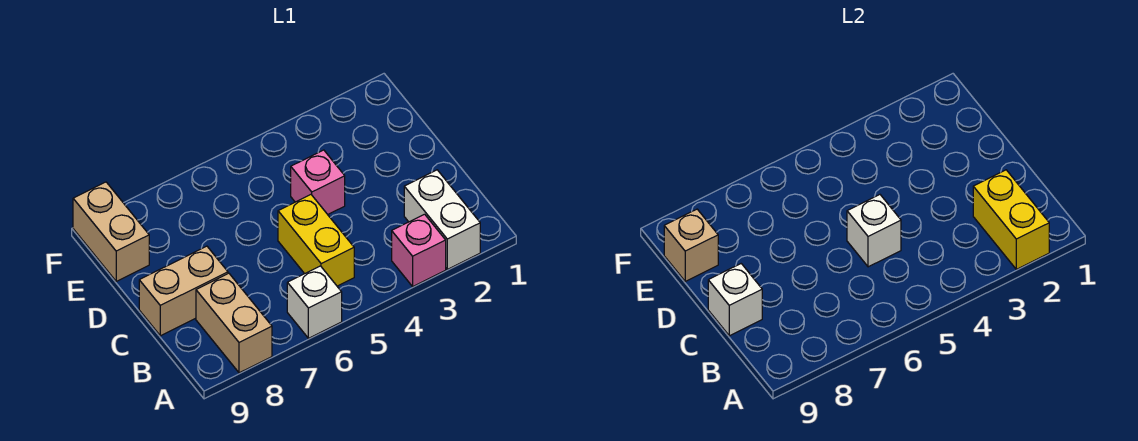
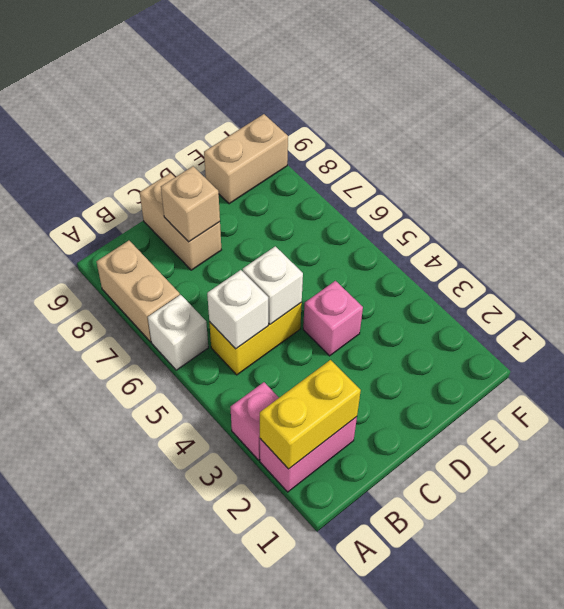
white brick A2:B2 level 1 -> pink brick A2:B2 level 1
tan brick A8:B8 level 1 -> tan brick A7:A8 level 1
white brick C9 level 2 -> white brick B5 level 2
tan brick E9 level 2 -> tan brick C8 level 2

